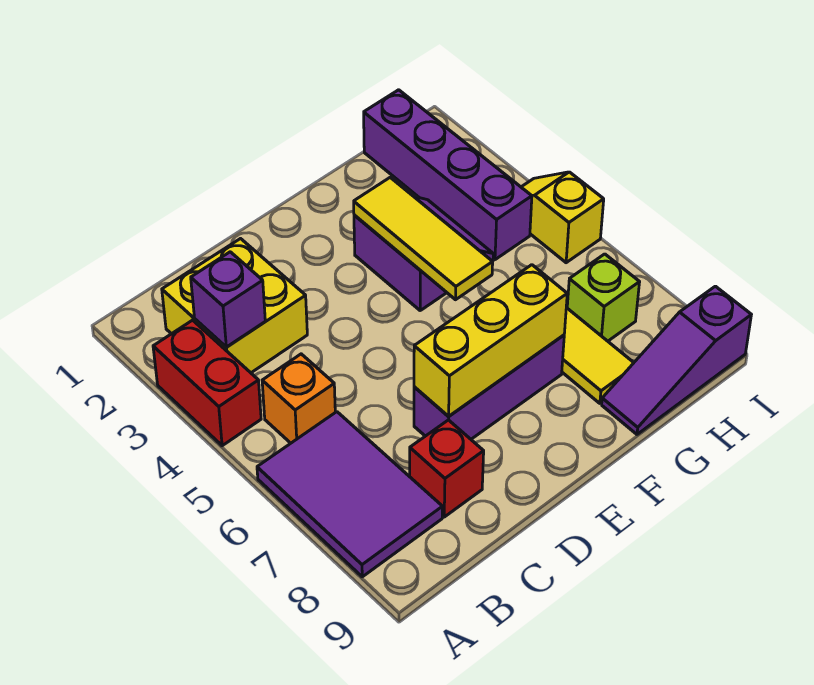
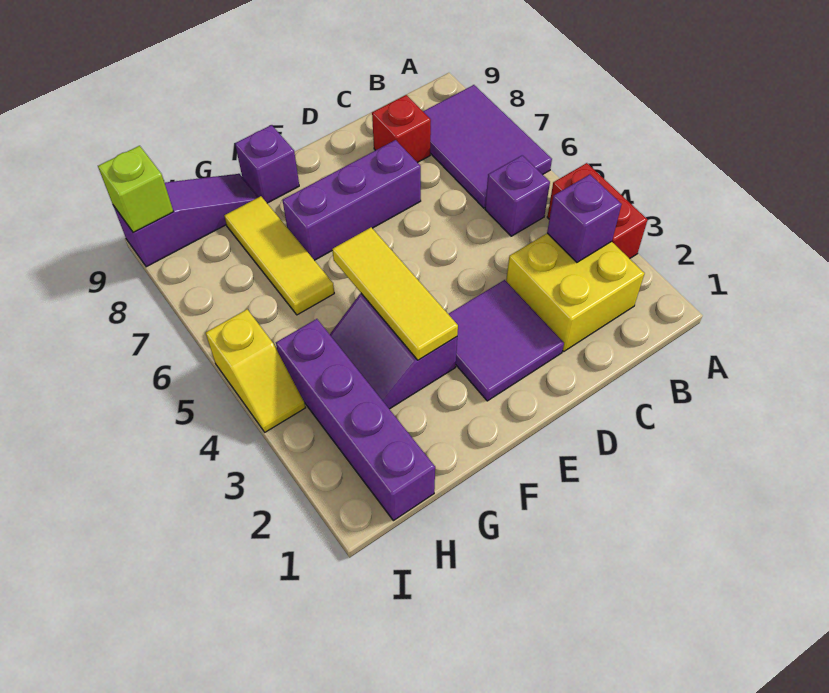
orange brick B5 level 1 -> purple brick B5 level 1
none -> purple tile D2:E3 level 1
yellow brick D7:F7 level 2 -> none
none -> purple brick F9 level 1
lime brick H7 level 1 -> lime brick I9 level 2

